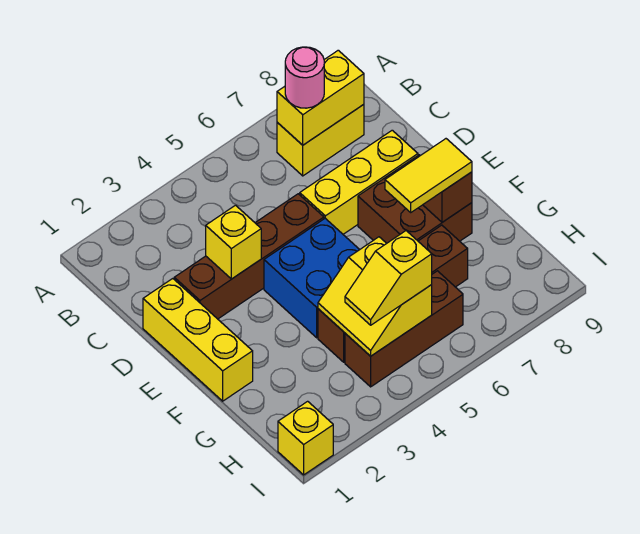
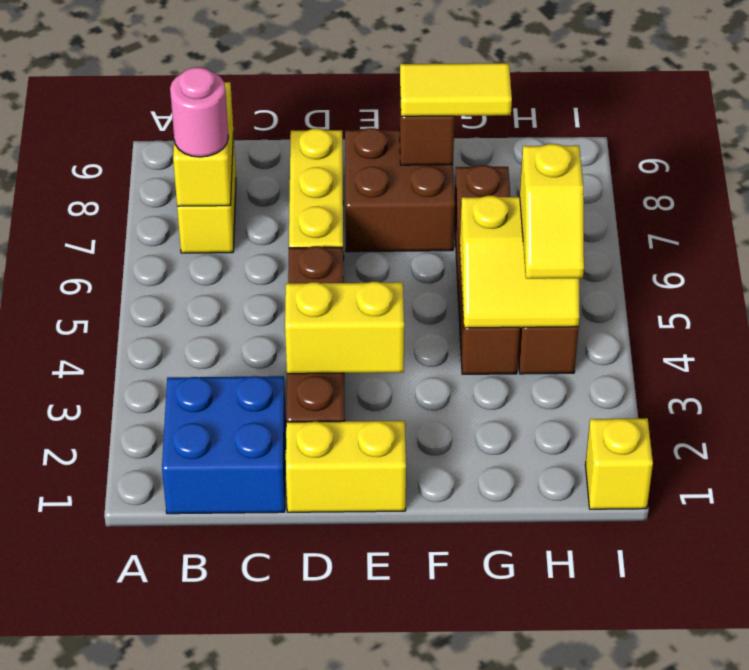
yellow brick D1:F1 level 1 -> yellow brick D1:E1 level 1
yellow brick D3 level 2 -> yellow brick D3:E3 level 2
blue brick E4:F5 level 1 -> blue brick B1:C2 level 1
yellow tile F7:F8 level 3 -> yellow tile F8:G8 level 3

